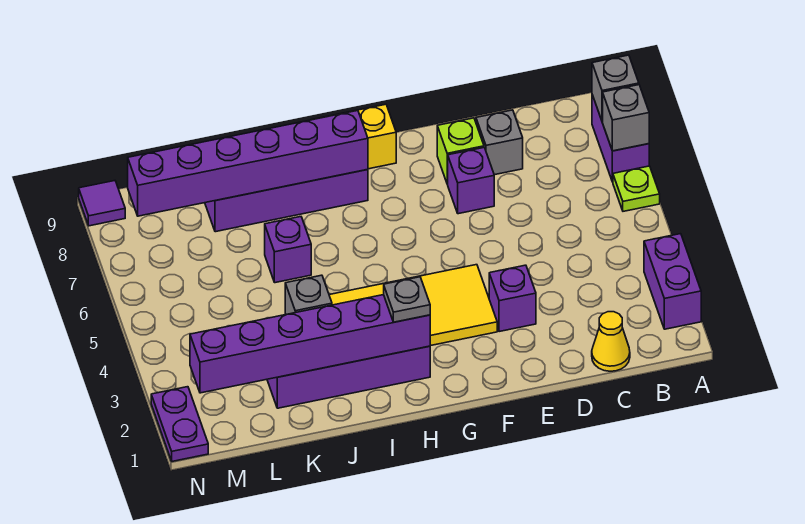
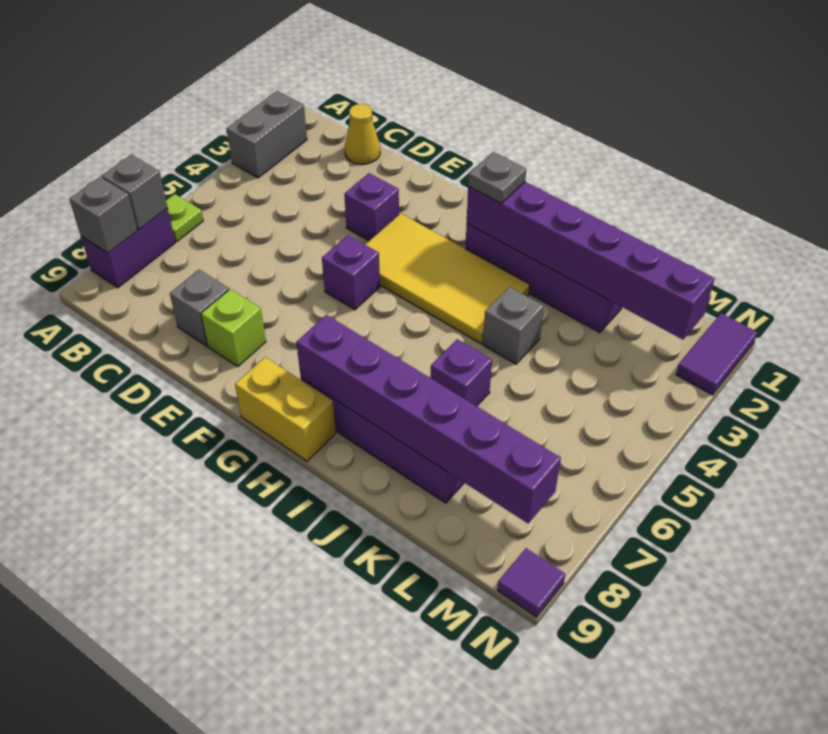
purple brick A2:A3 level 1 -> grey brick A2:A3 level 1
purple brick E7 level 1 -> purple brick F5 level 1
purple plate N1:N2 level 1 -> purple tile N1:N2 level 1

